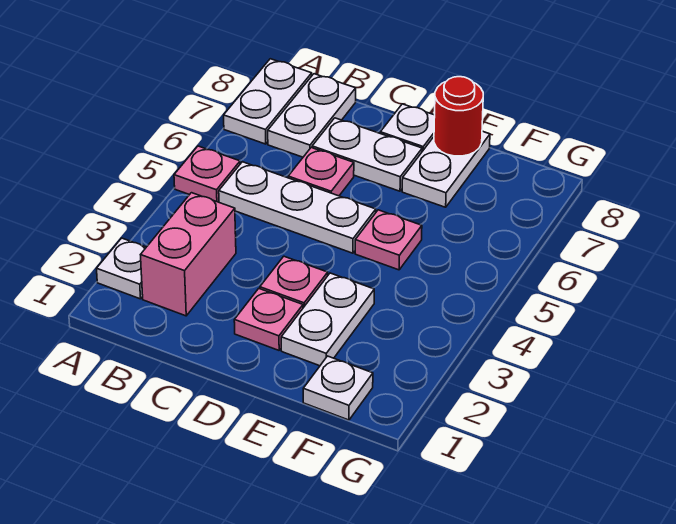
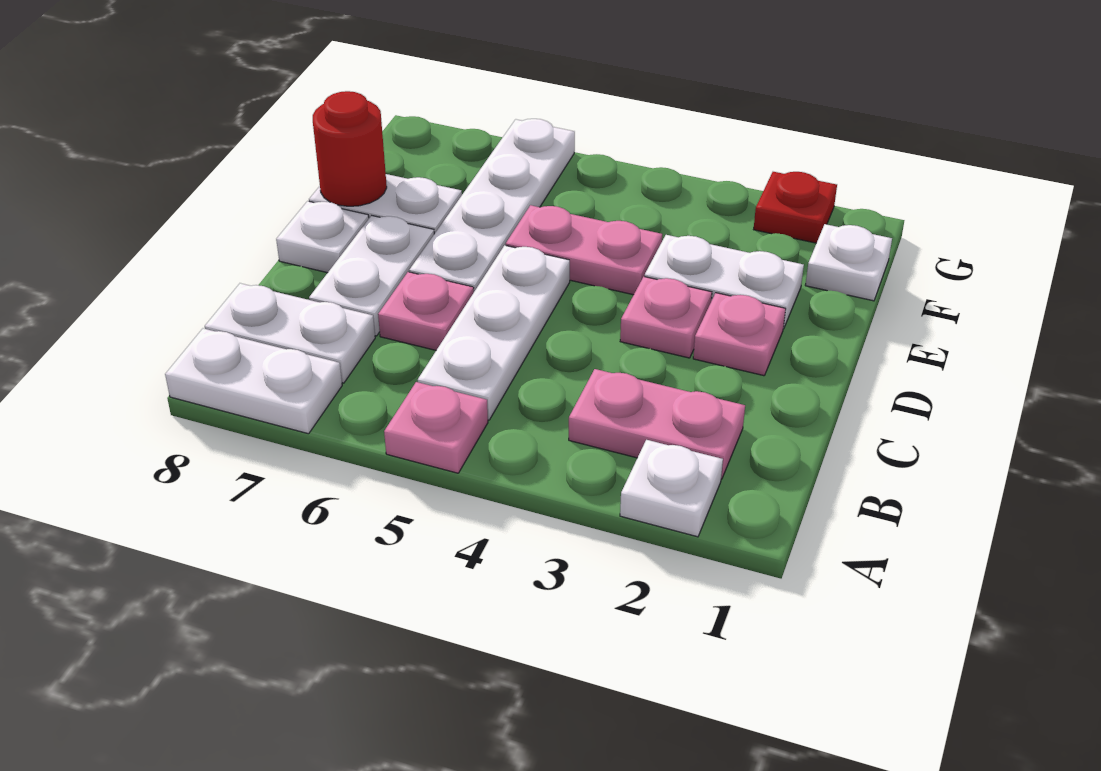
pink brick B2:B3 level 1 -> pink plate B2:B3 level 1
none -> white plate D6:G6 level 1
pink plate E5 level 1 -> pink plate E4:E5 level 1
none -> red plate G2 level 1

